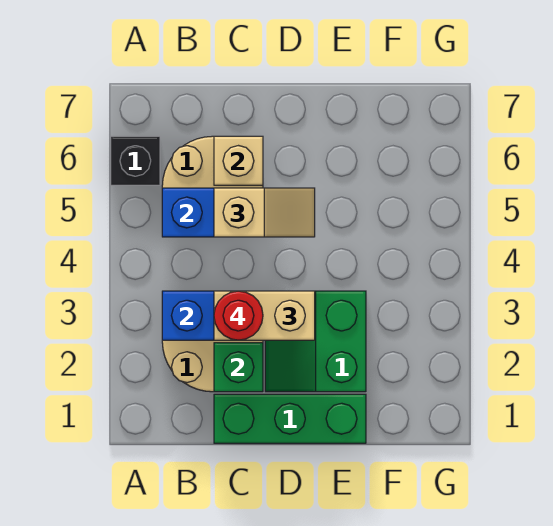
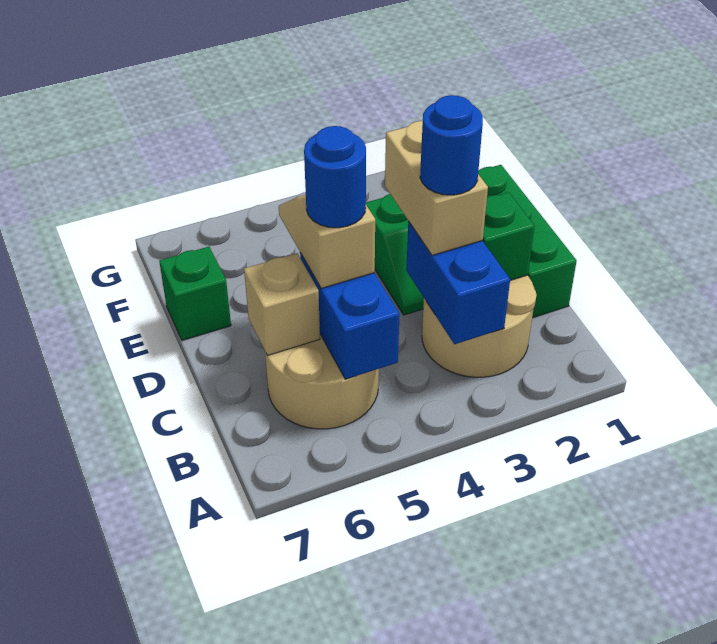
black brick A6 level 1 -> none
red round brick C3 level 4 -> blue round brick C3 level 4
none -> blue round brick C5 level 4
none -> green brick E7 level 1

